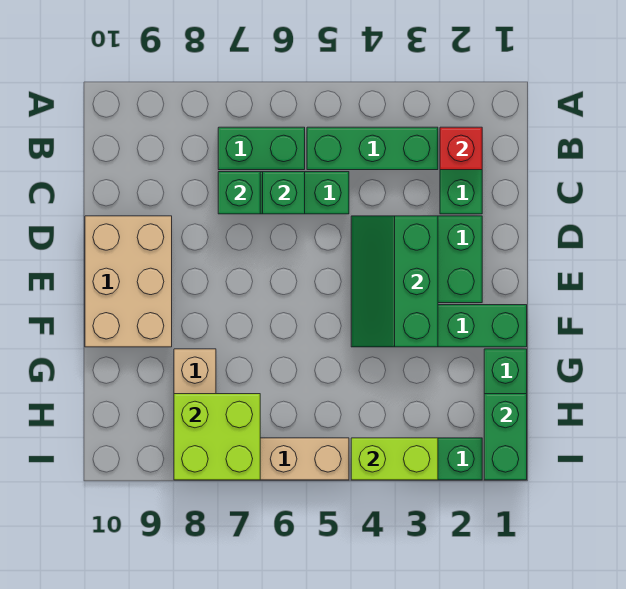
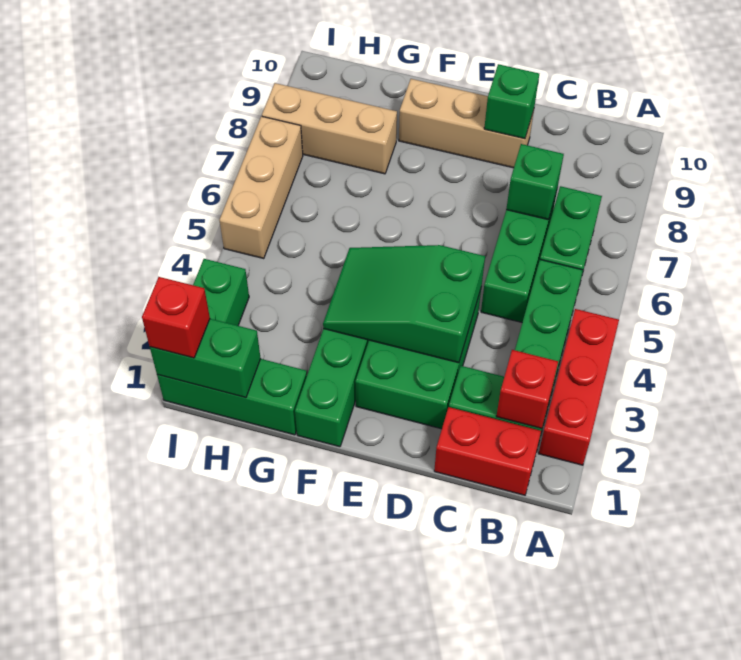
none -> red brick A2:A4 level 1
none -> red brick B1:C1 level 1
green brick C6 level 2 -> green brick D9 level 2
green slope D3:F4 level 2 top 3 -> green slope D3:F4 level 2 top D
tan brick D9:F10 level 1 -> tan brick D9:F9 level 1
lime brick H7:I8 level 2 -> none
none -> red brick I1 level 3
lime brick I3:I4 level 2 -> none

